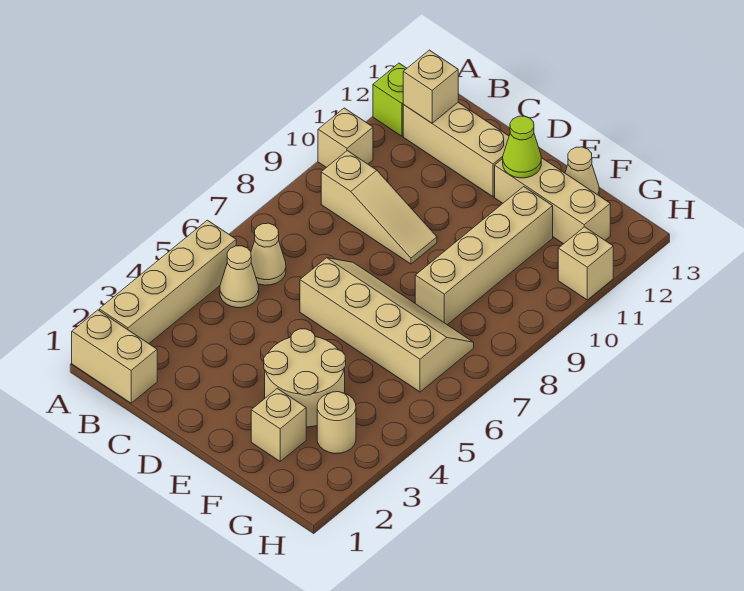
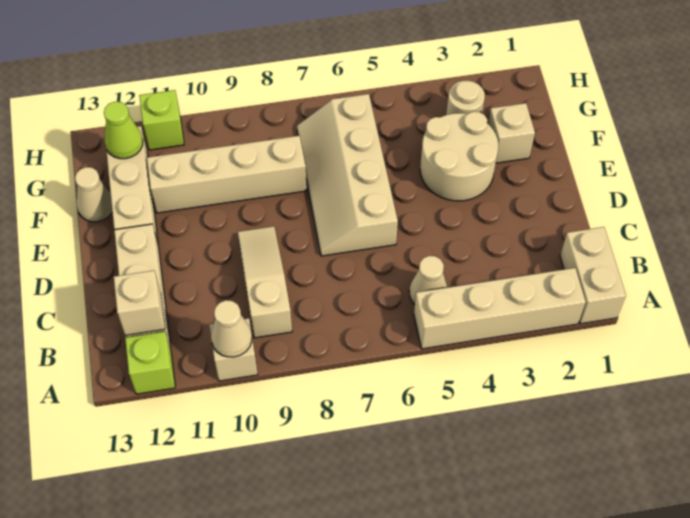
tan cone B6 level 1 -> tan cone A10 level 2
lime cone E12 level 2 -> lime cone G12 level 2
tan brick H11 level 1 -> lime brick H11 level 1

